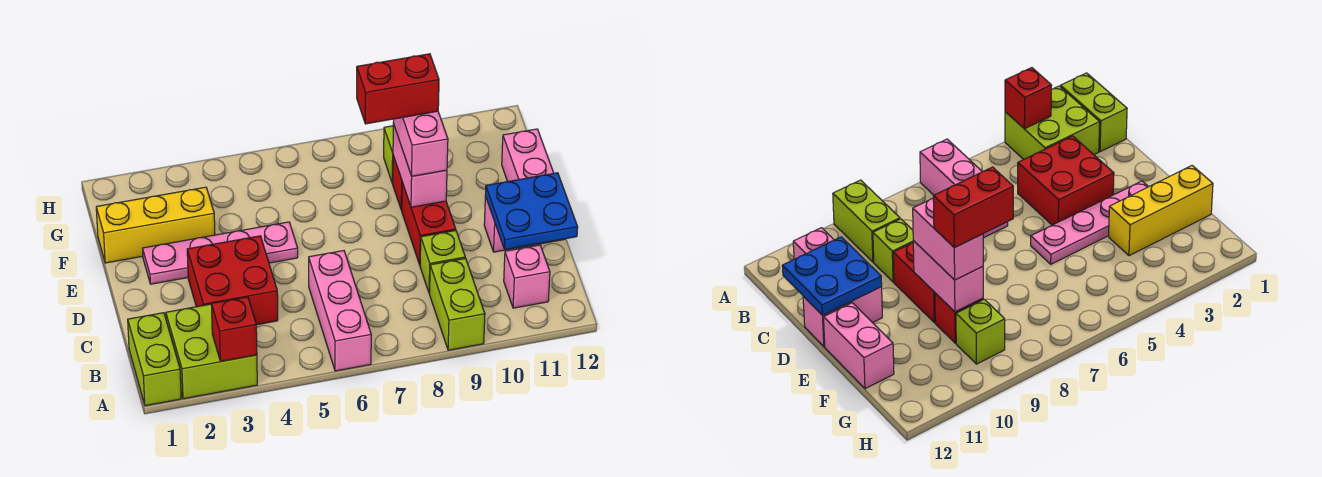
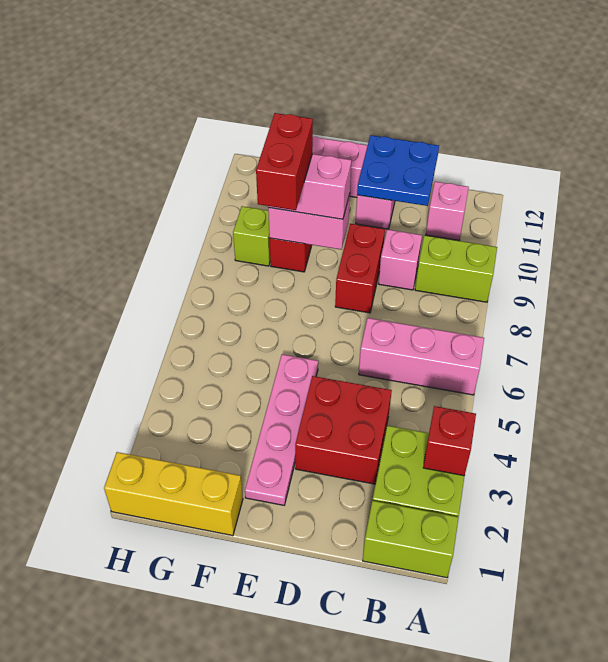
lime brick C9 level 1 -> pink brick C9 level 1
red brick D9:E9 level 1 -> red brick D8:D9 level 1
yellow brick F1:F3 level 1 -> yellow brick F1:H1 level 1

